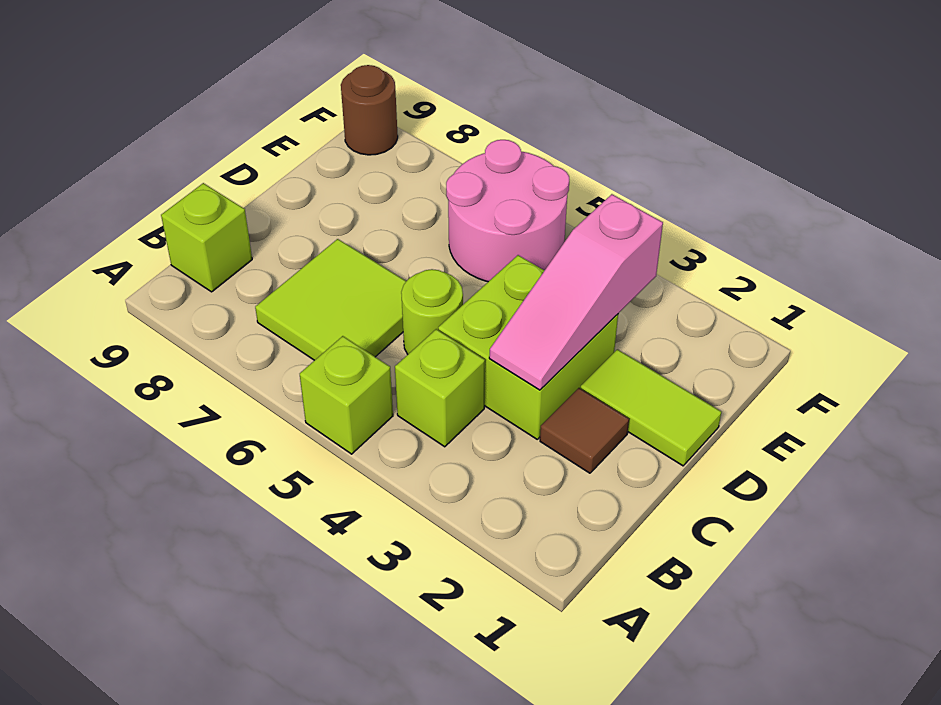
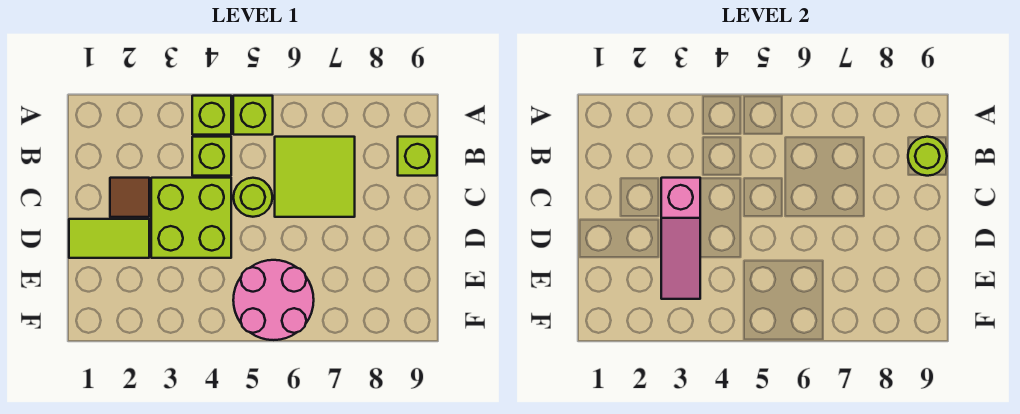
none -> lime brick A4 level 1
none -> lime round brick B9 level 2
pink slope C3:E3 level 2 top E -> pink slope C3:E3 level 2 top C
brown round brick F9 level 1 -> none

